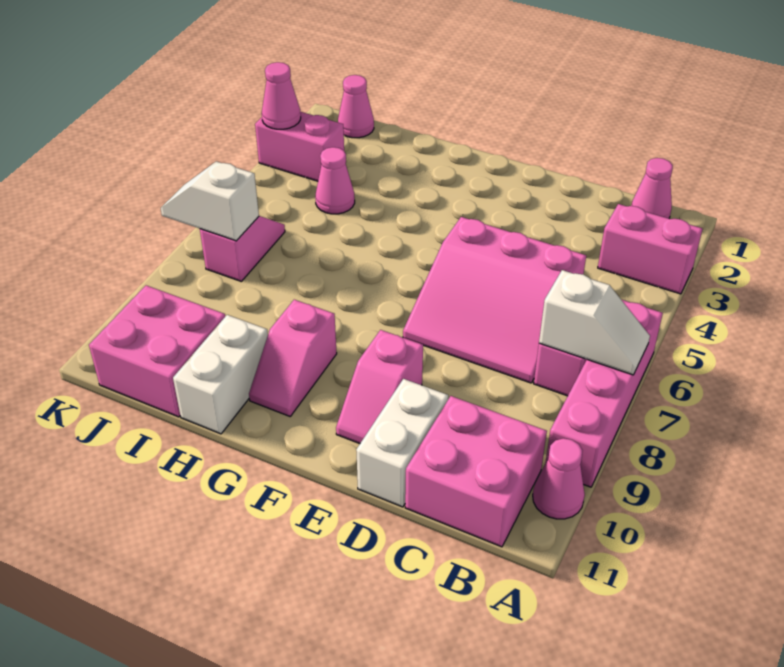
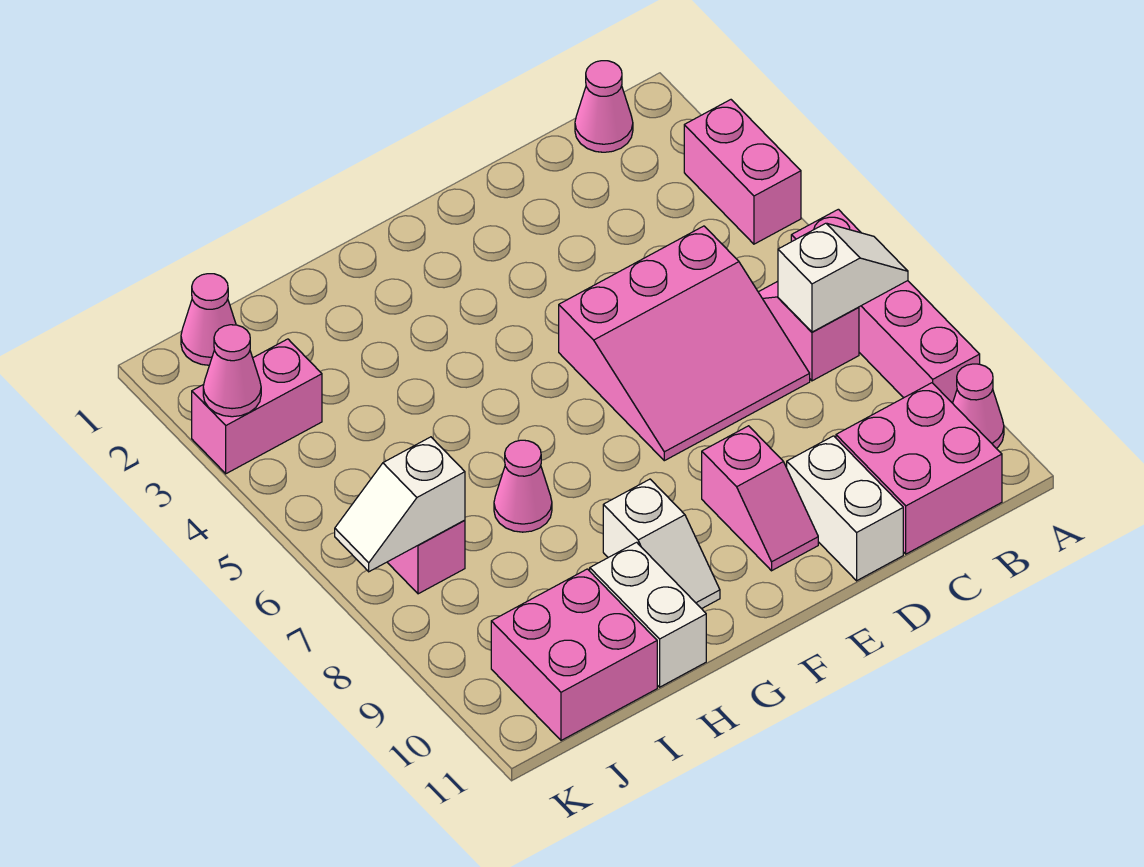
pink brick A3:B3 level 1 -> pink brick A3:A4 level 1
pink slope G9:G10 level 1 top 9 -> white slope G9:G10 level 1 top 9
pink cone I4 level 1 -> pink cone H7 level 1

